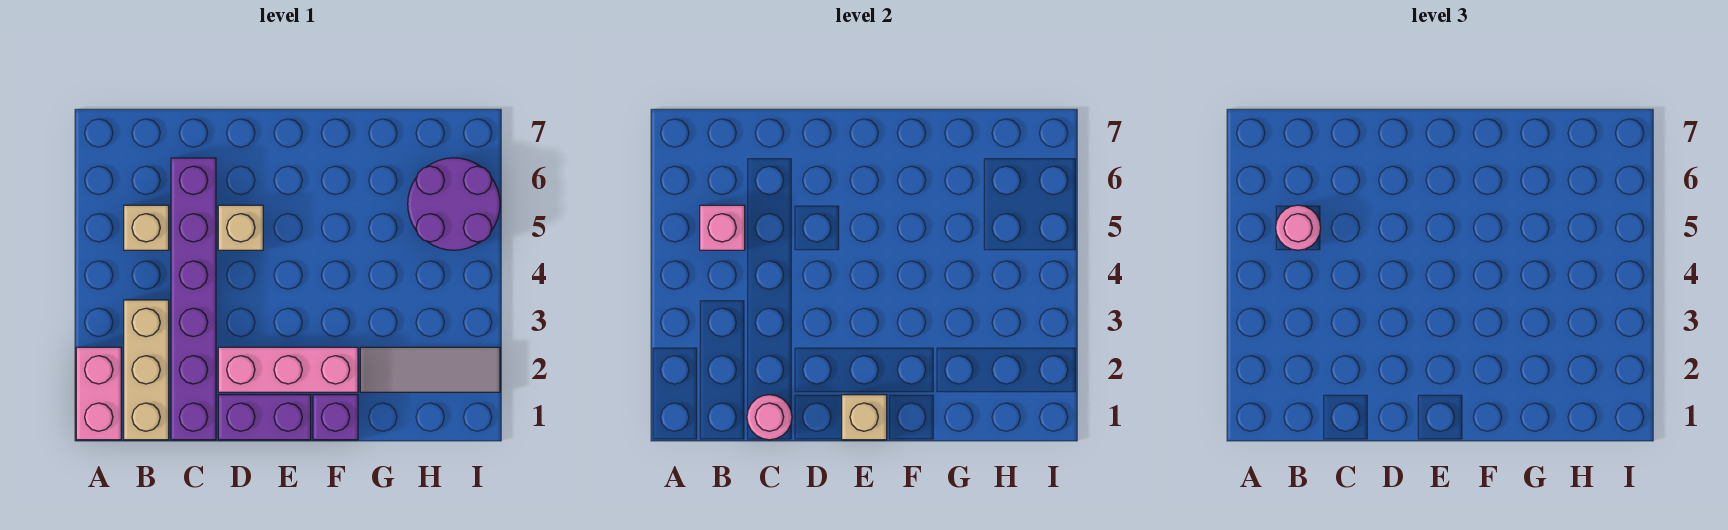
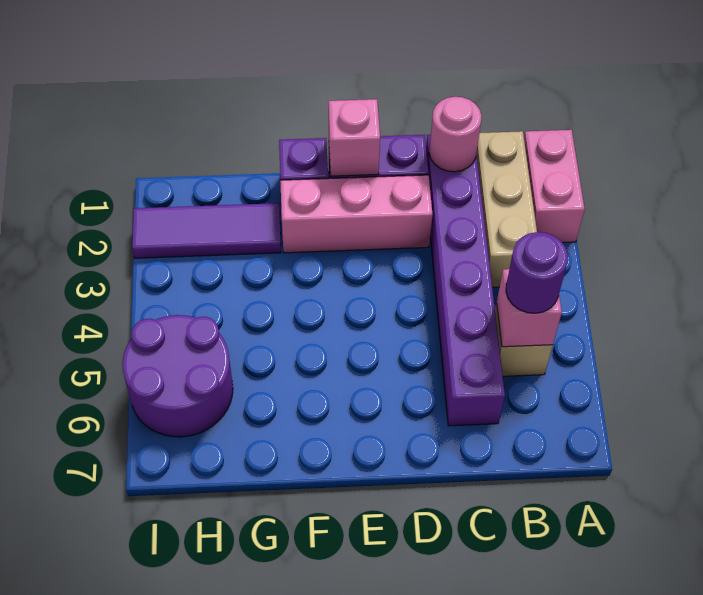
pink round brick B5 level 3 -> purple round brick B5 level 3
tan brick D5 level 1 -> none
tan brick E1 level 2 -> pink brick E1 level 2
grey tile G2:I2 level 1 -> purple tile G2:I2 level 1

